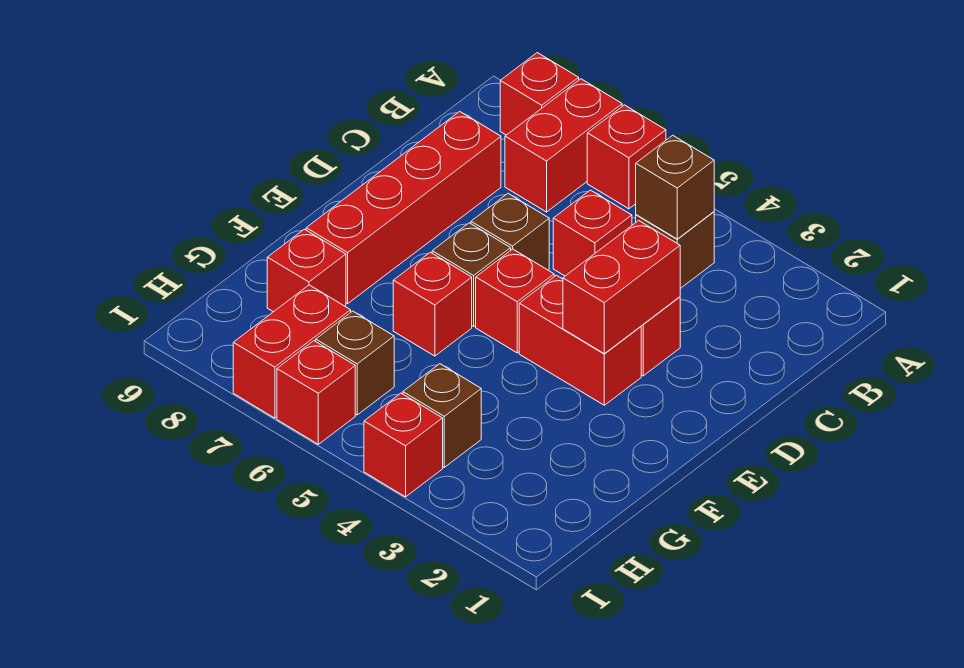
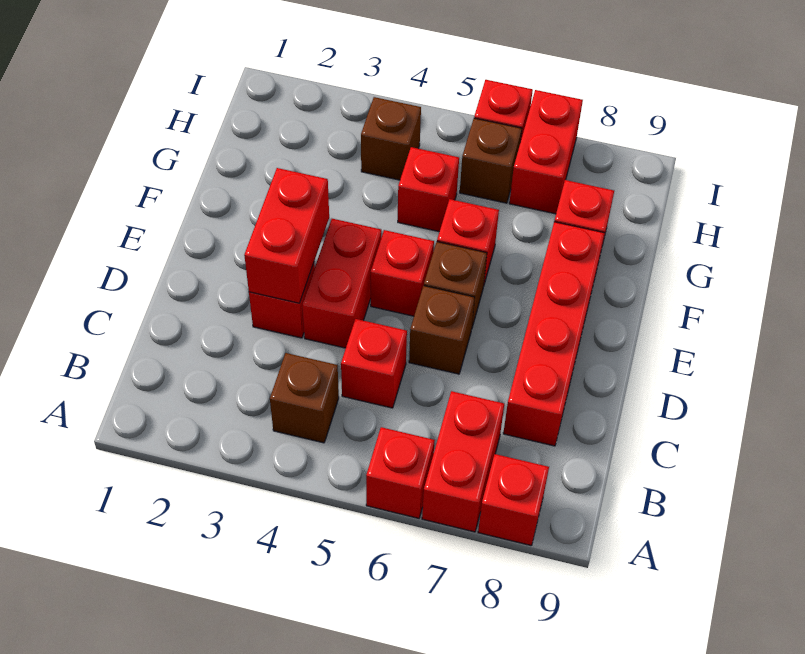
brown brick B4 level 2 -> none
red brick E3:E4 level 1 -> red brick D4:E4 level 1
red brick I4 level 1 -> red brick G5 level 1

